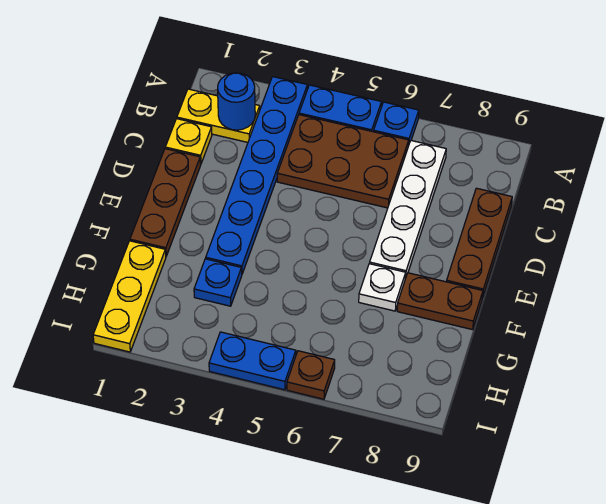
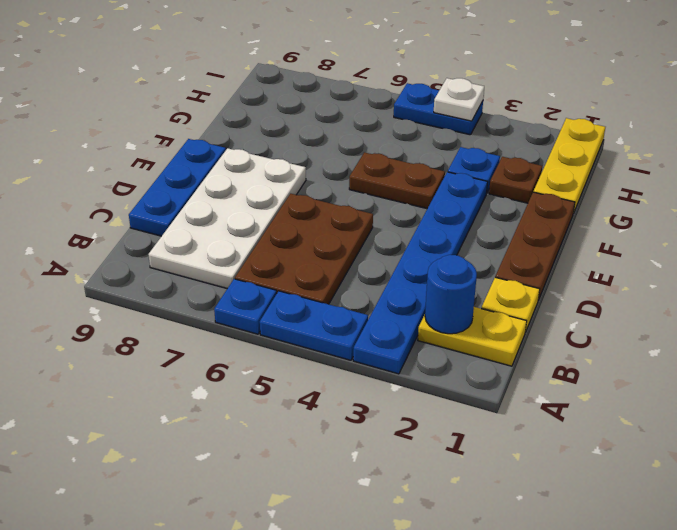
brown plate B4:C6 level 1 -> brown plate B5:D6 level 1
white plate B7:E7 level 1 -> white plate B7:E8 level 1
brown plate C9:E9 level 1 -> blue plate C9:E9 level 1
white plate F7 level 1 -> white plate I4 level 2
brown plate F8:F9 level 1 -> brown plate F4:F5 level 1
brown plate I6 level 1 -> brown plate G2 level 1

